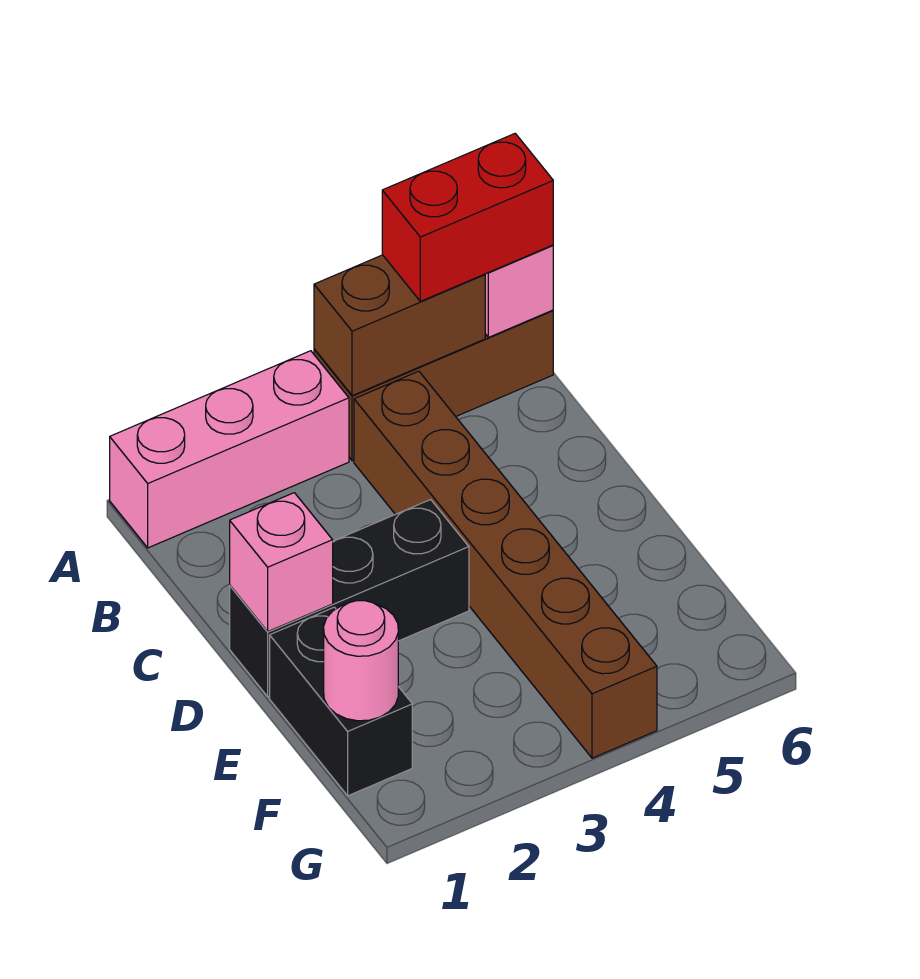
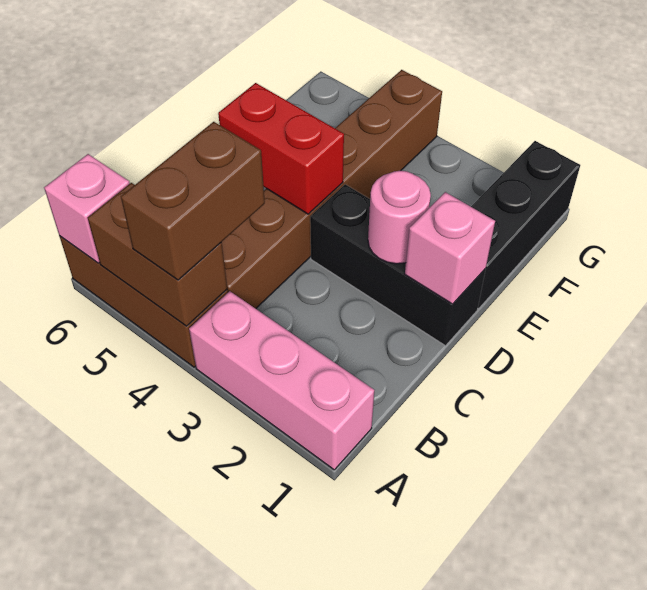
none -> brown brick A4:B4 level 3
red brick A5:A6 level 3 -> red brick D4:D5 level 2
black brick E1:F1 level 1 -> black brick E1:G1 level 1
pink round brick F1 level 2 -> pink round brick D2 level 2

